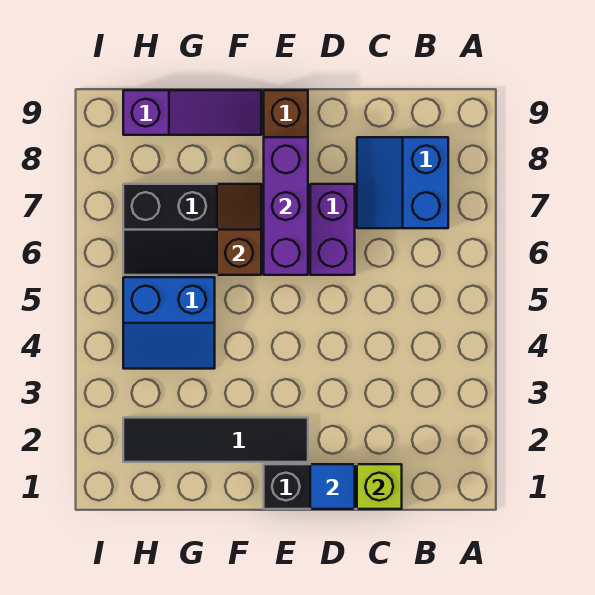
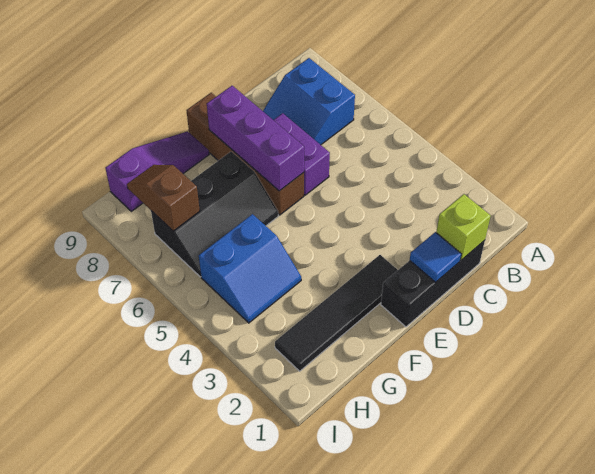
brown slope F6:F7 level 2 top 6 -> brown slope H7:H8 level 2 top 7

